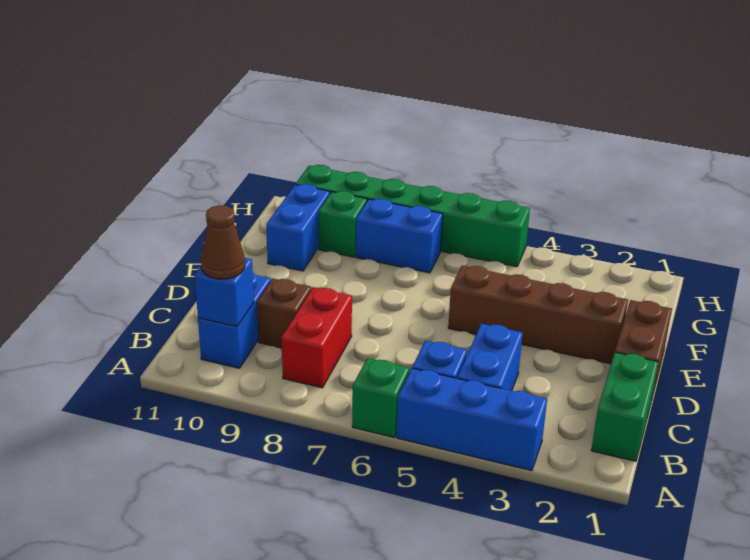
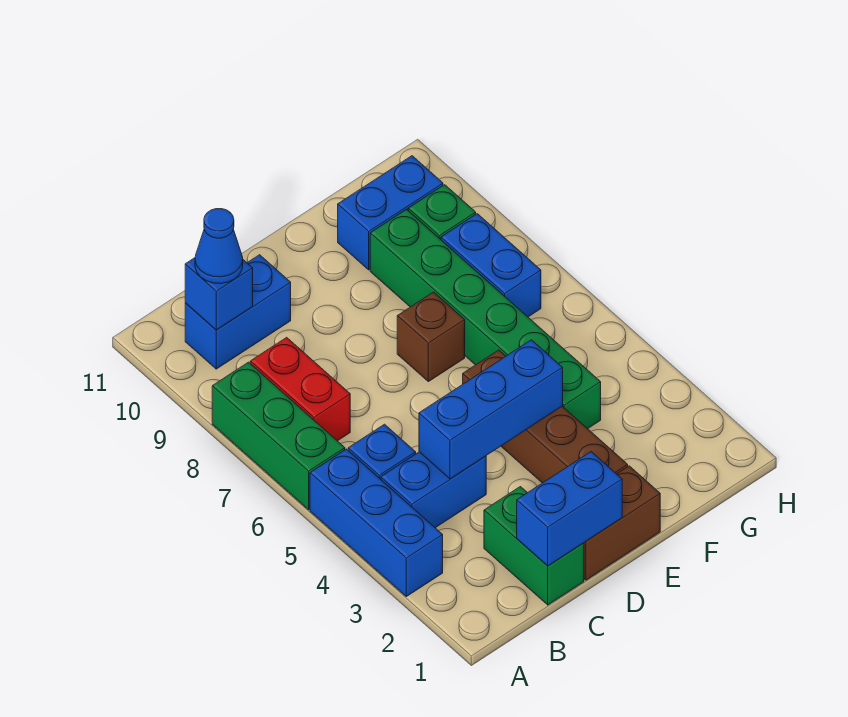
green brick A6 level 1 -> green brick A6:A8 level 1
green brick B1:C1 level 1 -> green brick C1:C2 level 1
red brick B8:C8 level 1 -> red brick B7:B8 level 1
brown cone B10 level 3 -> blue cone B10 level 3
none -> blue brick C1:D1 level 2
none -> blue brick C4:E4 level 2
brown brick C9 level 1 -> brown brick E7 level 1
green brick H5:H10 level 1 -> green brick F4:F9 level 1

